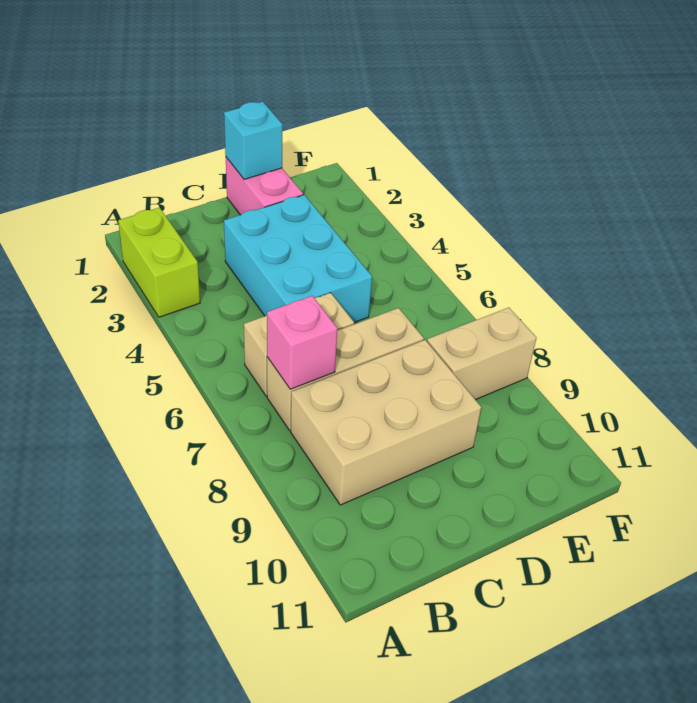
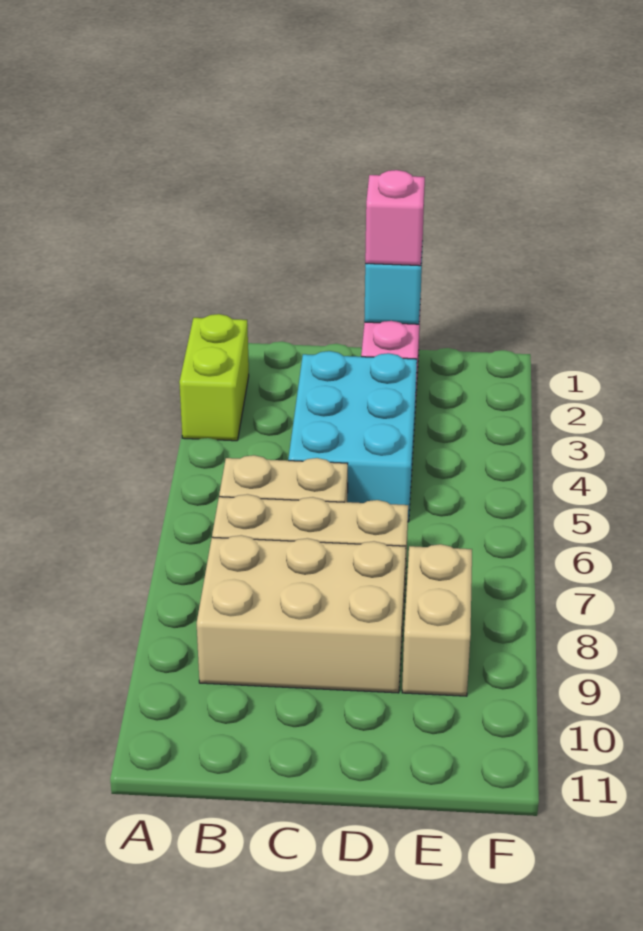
pink brick B7 level 2 -> pink brick D1 level 3
tan brick E8:F8 level 1 -> tan brick E8:E9 level 1

